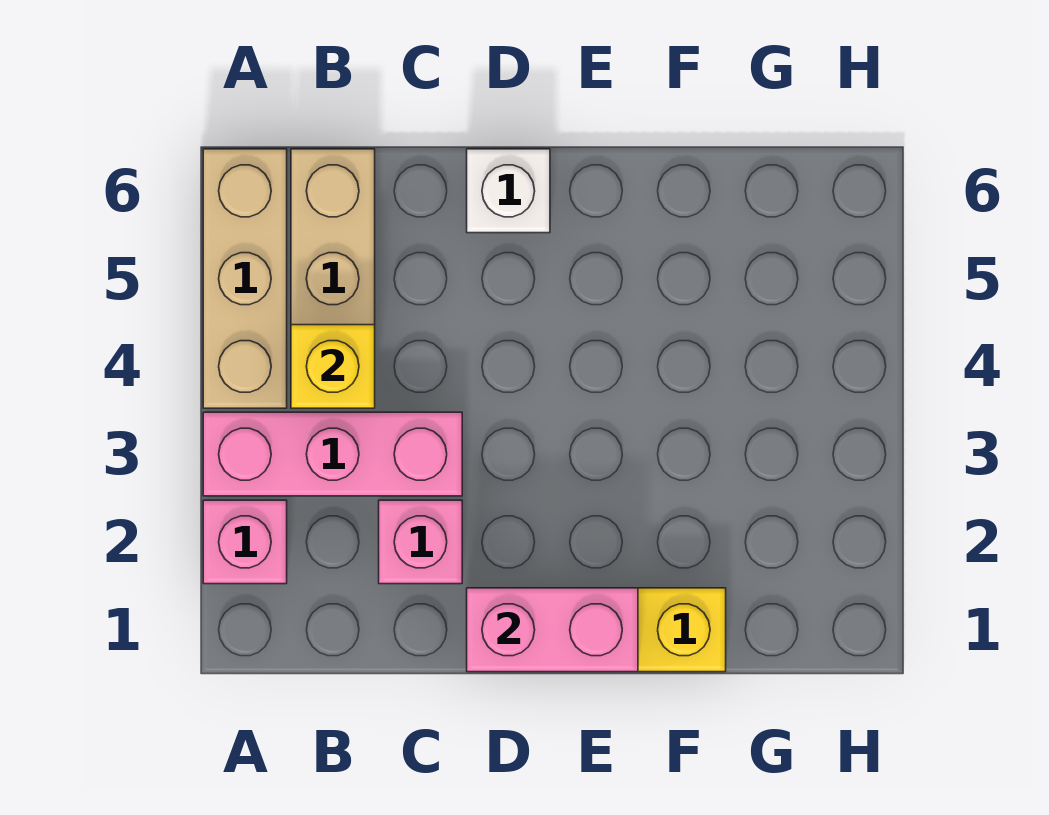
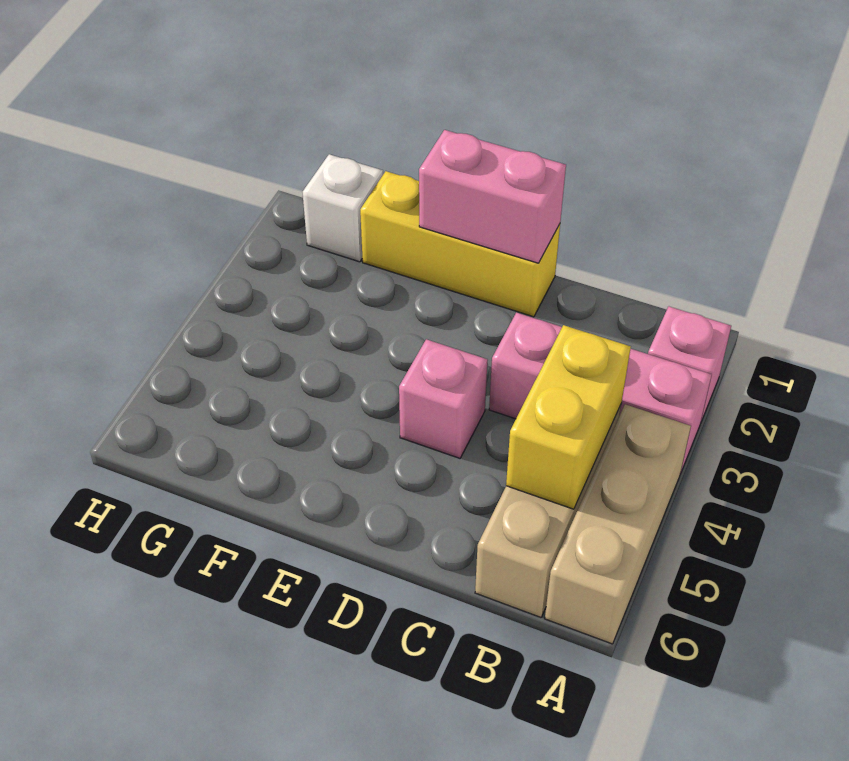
yellow brick B4 level 2 -> yellow brick B4:B5 level 2
pink brick C2 level 1 -> pink brick D4 level 1
white brick D6 level 1 -> white brick G1 level 1

